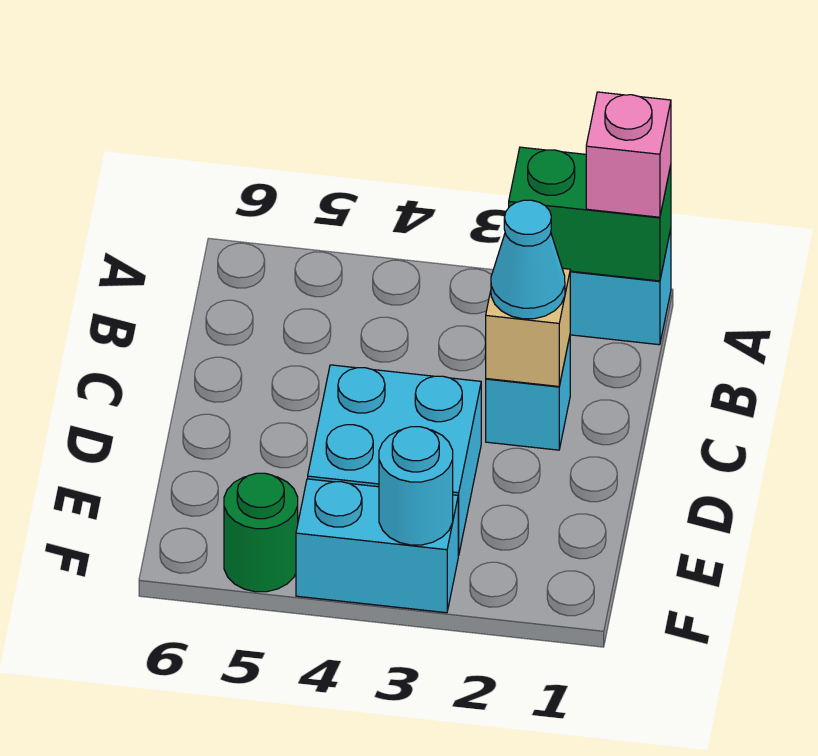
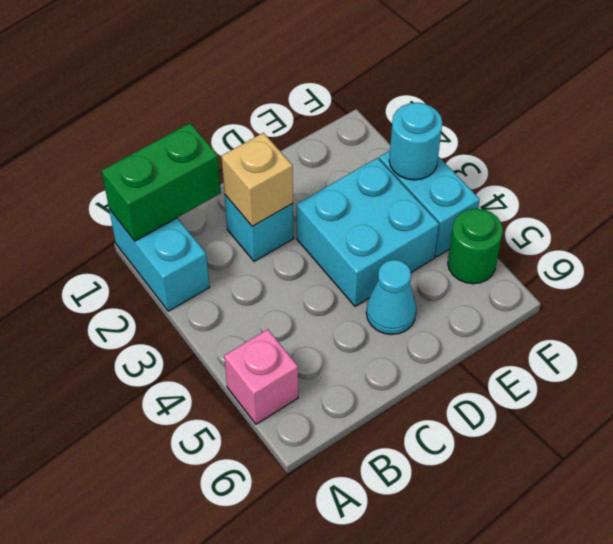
green brick A1:A2 level 2 -> green brick A1:B1 level 2
pink brick A1 level 3 -> pink brick A5 level 1
cyan cone C2 level 3 -> cyan cone D5 level 1

